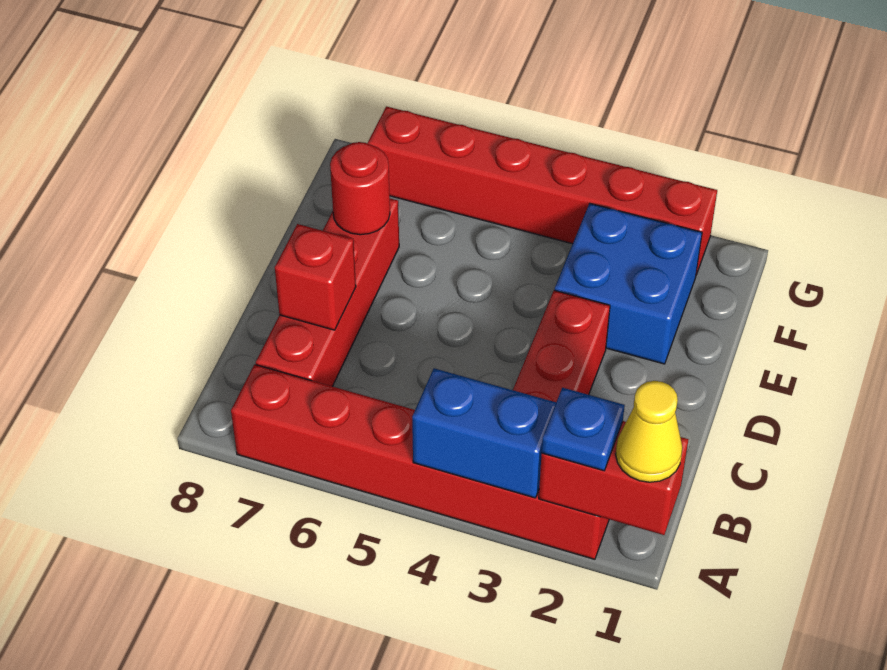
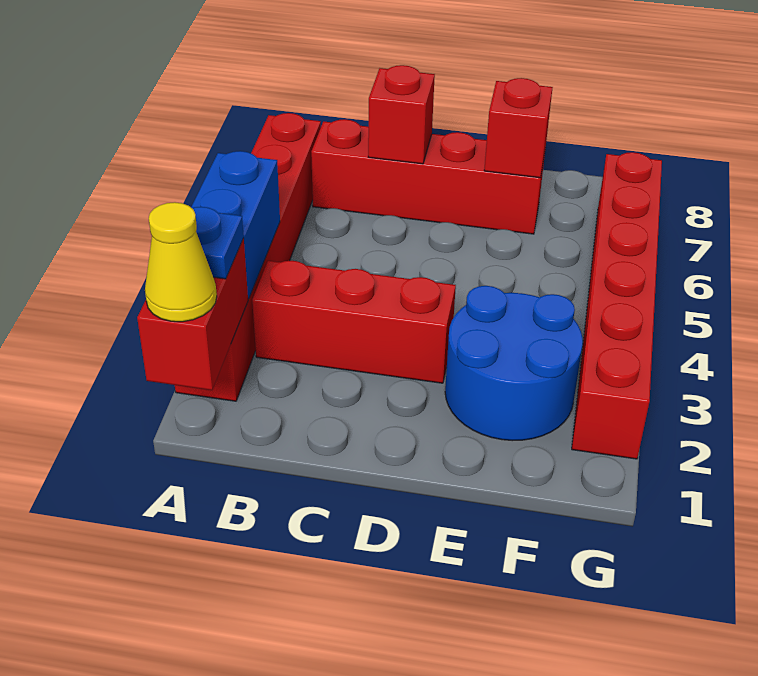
blue brick E2:F3 level 1 -> blue round brick E2:F3 level 1
red round brick E7 level 2 -> red brick E7 level 2

